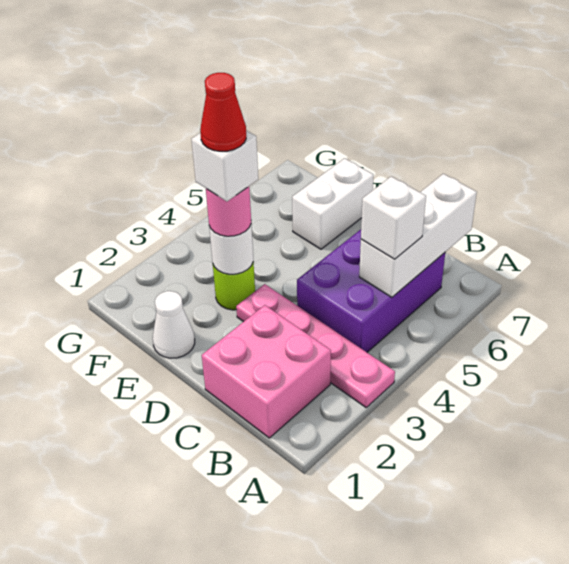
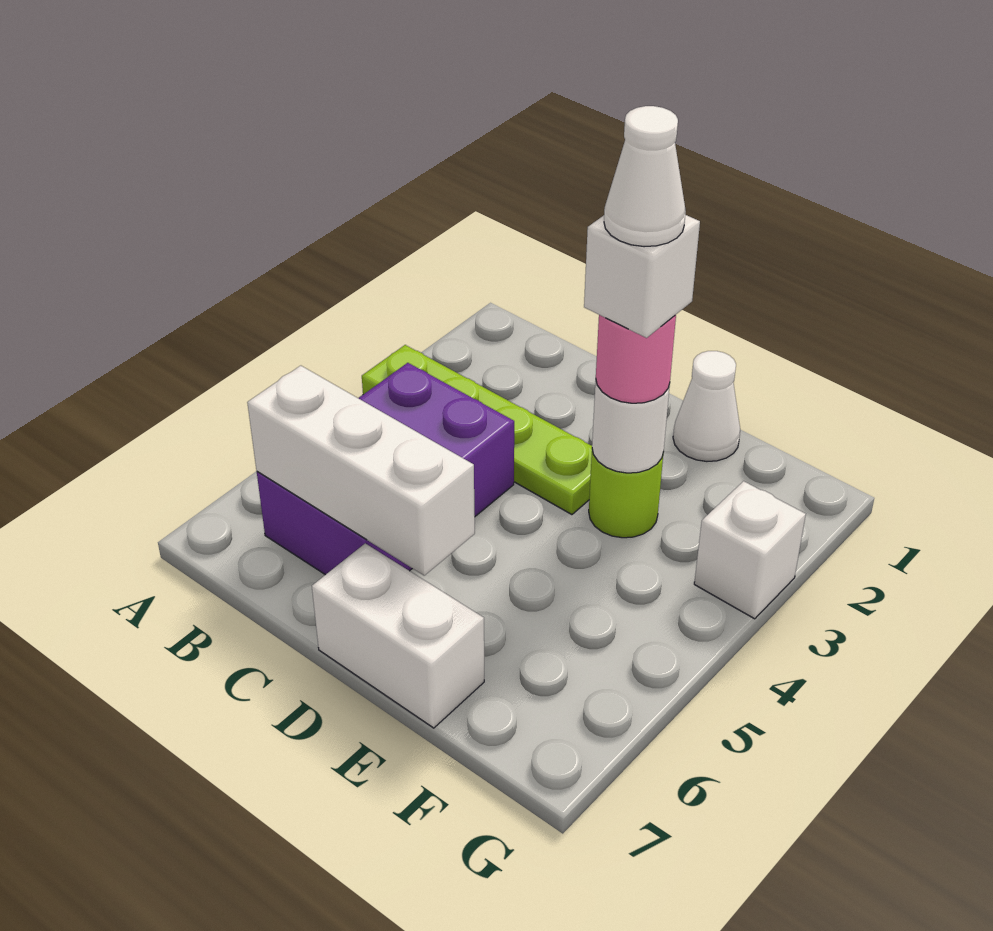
pink plate A3:D3 level 1 -> lime plate A3:D3 level 1
pink brick B1:C2 level 1 -> none
white brick B5:B7 level 2 -> white brick B6:D6 level 2
white brick B5 level 3 -> white brick G3 level 1
red cone E3 level 5 -> white cone E3 level 5
white brick E6:E7 level 1 -> white brick D7:E7 level 1

